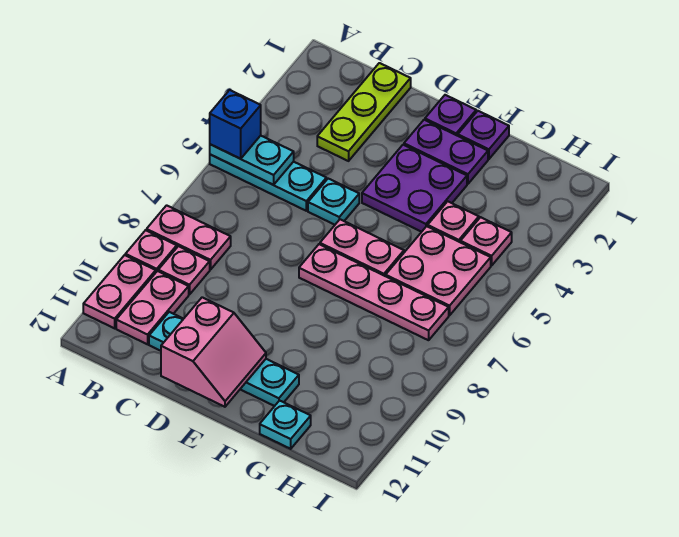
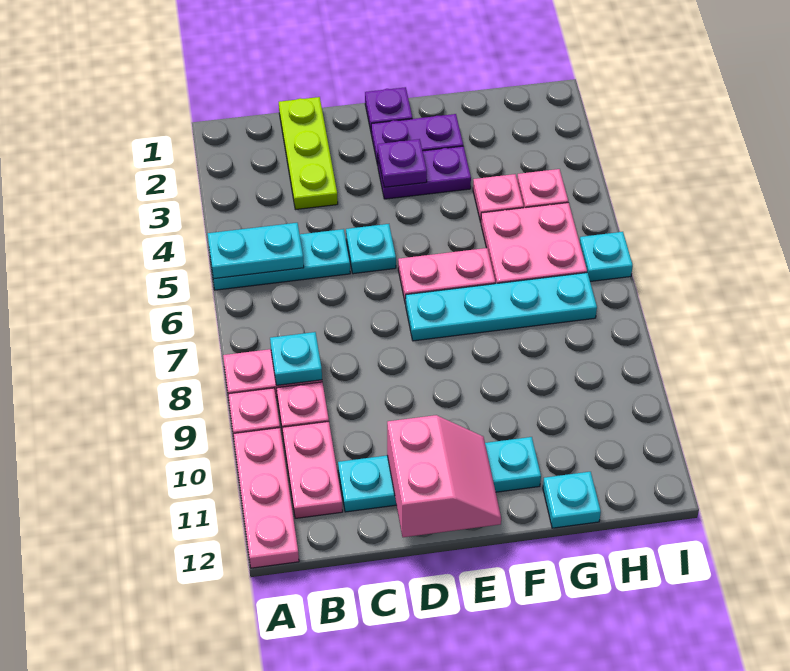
blue brick A5 level 3 -> none
pink plate A10:A11 level 1 -> pink plate A10:A12 level 1
none -> cyan plate B8 level 2
purple plate E3:F4 level 1 -> purple plate E3:F3 level 1
pink plate E7:H7 level 1 -> cyan plate E7:H7 level 1
purple plate F1 level 1 -> purple plate E3 level 2
none -> cyan plate I6 level 1

